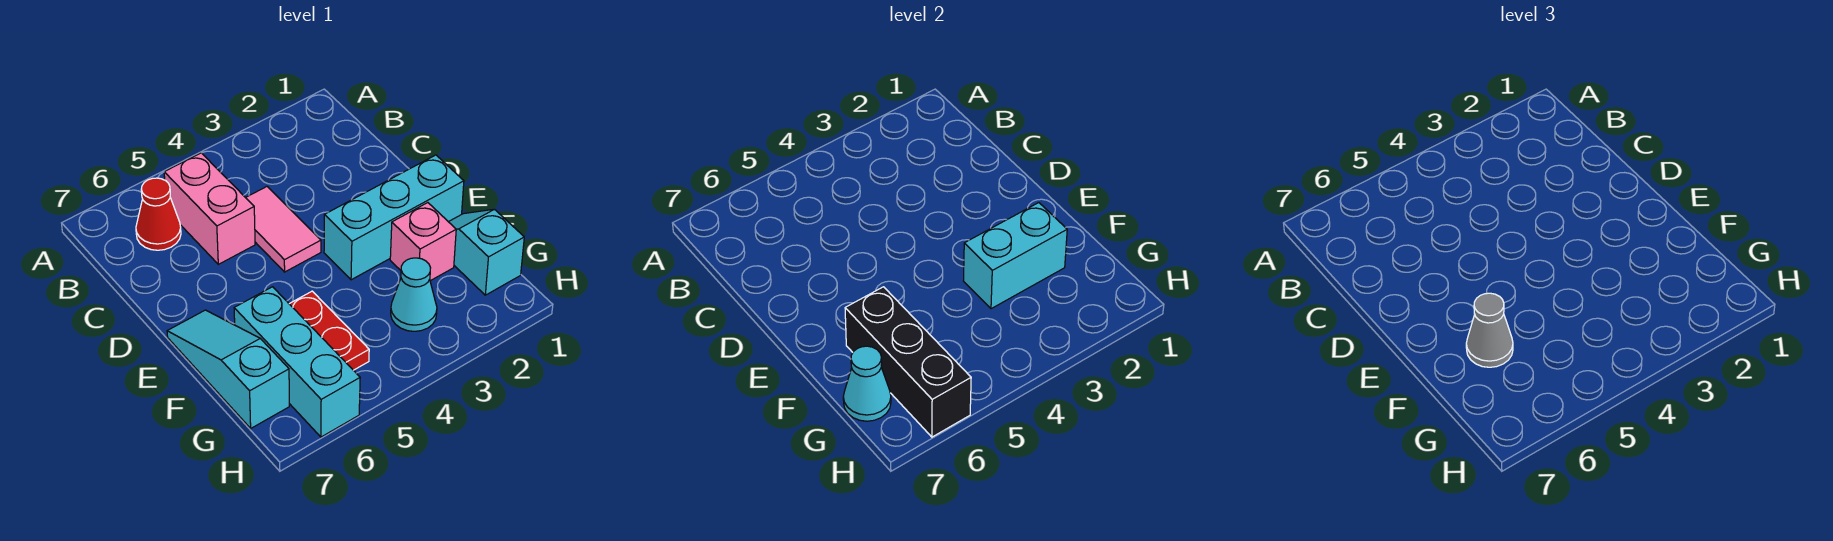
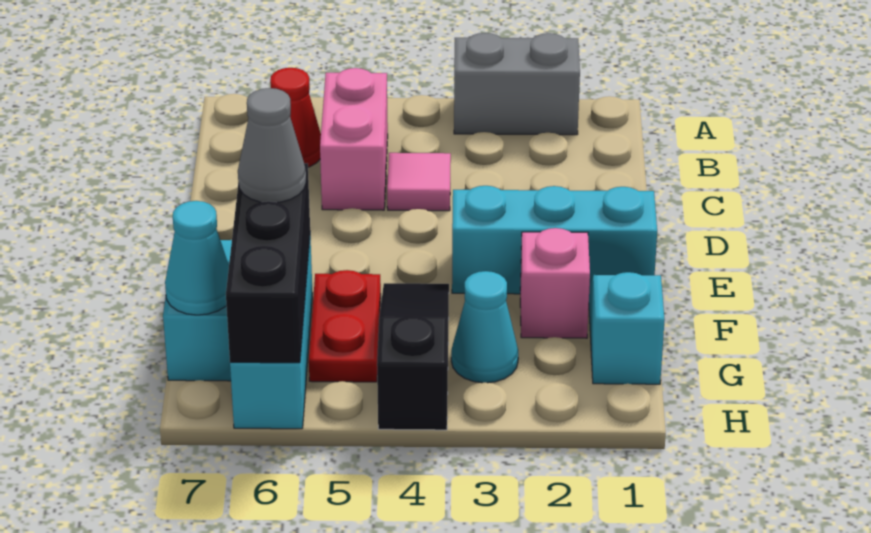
none -> grey brick A2:A3 level 1
pink tile C4:D4 level 1 -> pink tile C4 level 1
cyan brick F2:F3 level 2 -> none
none -> black slope F4:H4 level 1 top H

